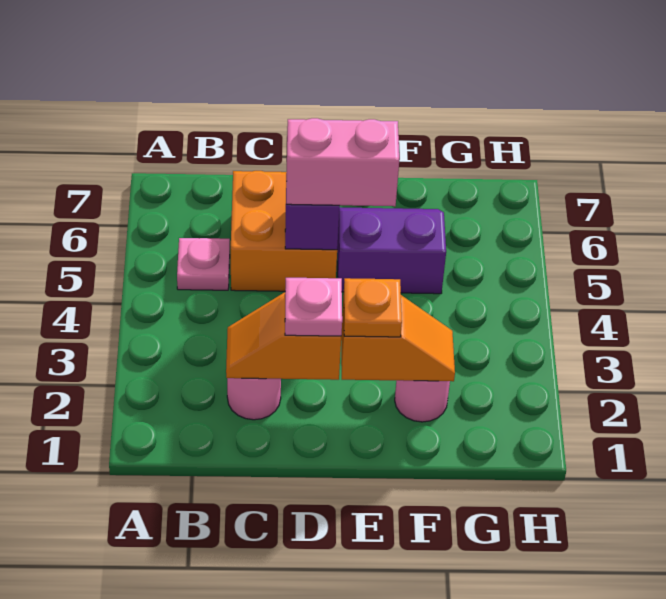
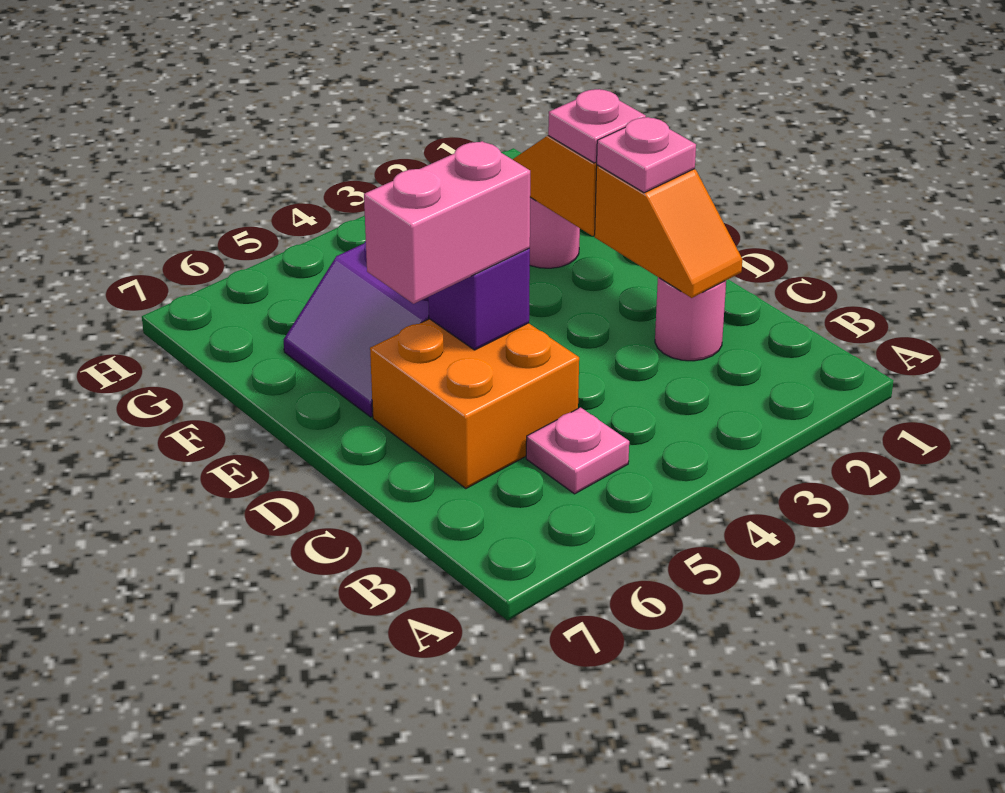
pink brick D5:E5 level 3 -> pink brick D5:D6 level 3
orange plate E2 level 3 -> pink plate E2 level 3

